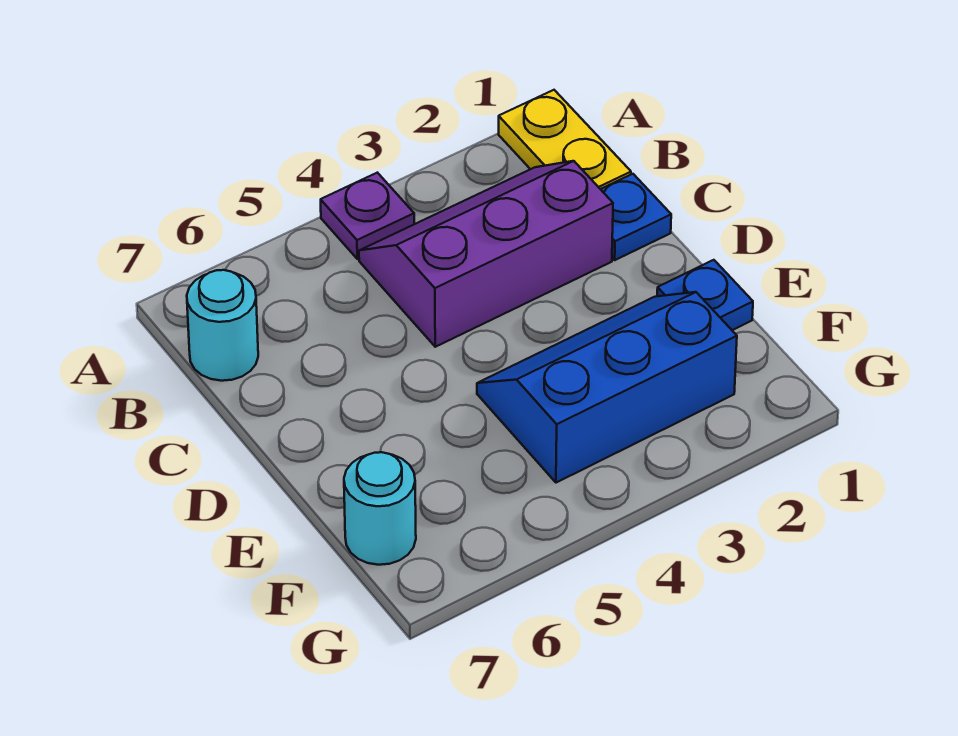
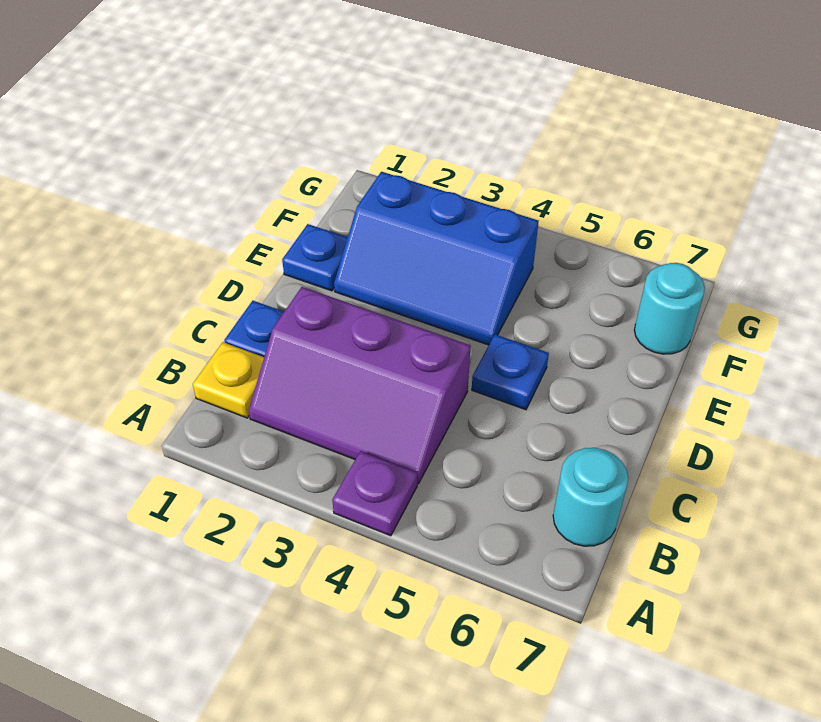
yellow plate A1:B1 level 1 -> yellow plate B1 level 1
none -> blue plate D5 level 1

